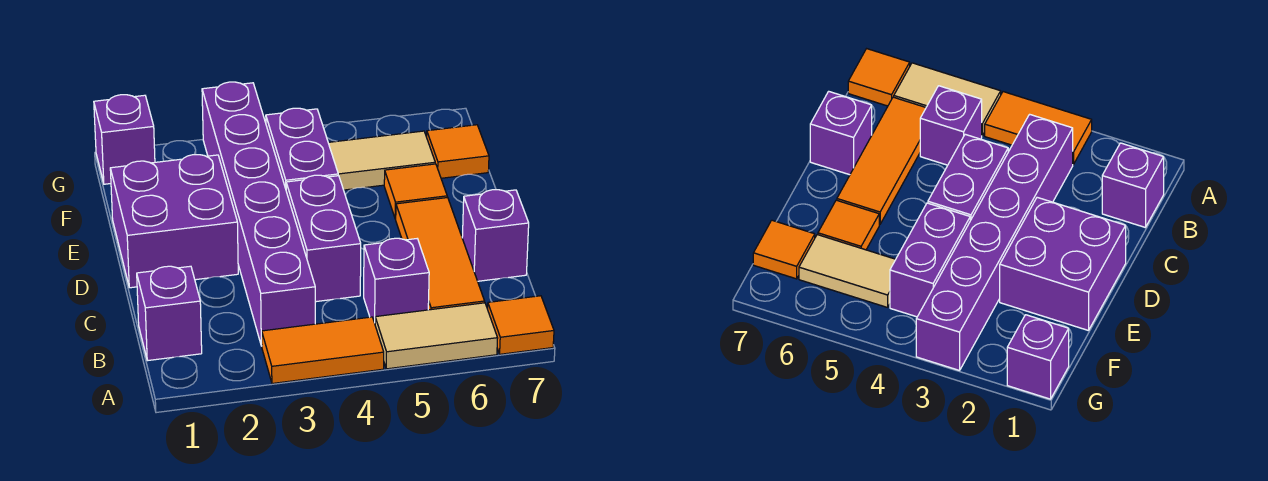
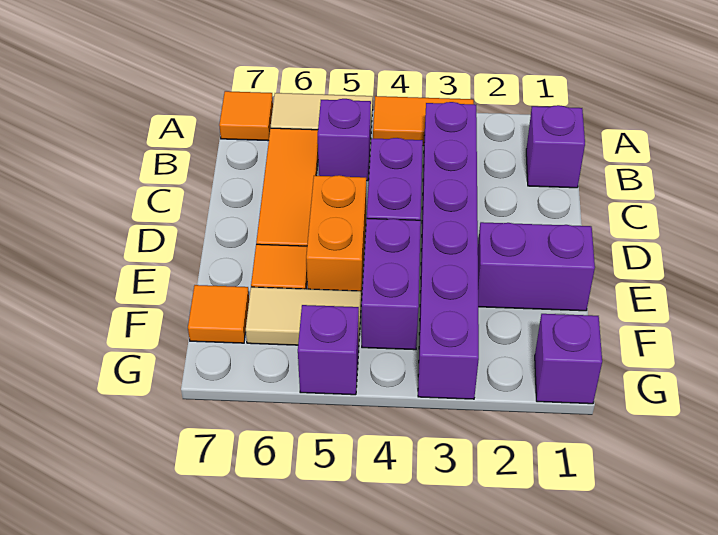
purple brick C7 level 1 -> purple brick G5 level 1
purple brick D1:E2 level 1 -> purple brick E1:E2 level 1
none -> orange brick D5:E5 level 1

